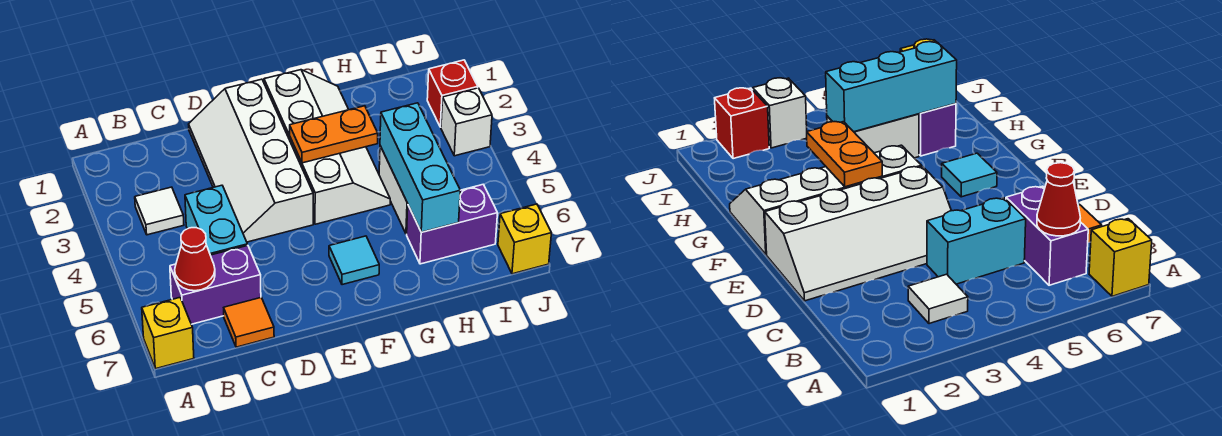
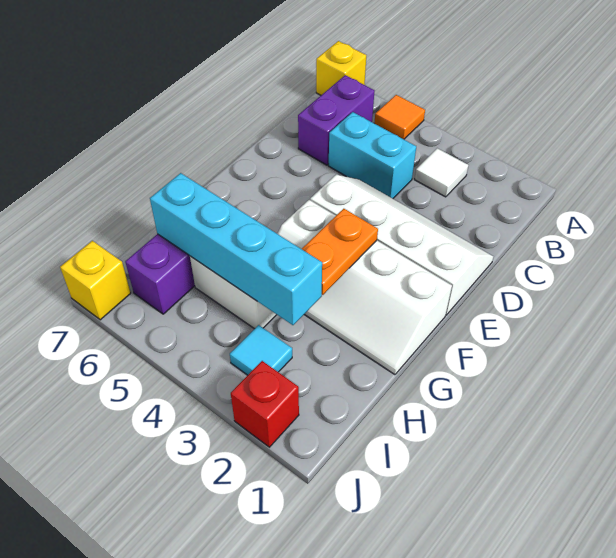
red cone B6 level 2 -> none
orange tile C7 level 1 -> orange tile A5 level 1
cyan tile F6 level 1 -> cyan tile I3 level 1
cyan brick H4:H6 level 2 -> cyan brick H3:H6 level 2
white brick J3 level 1 -> none

